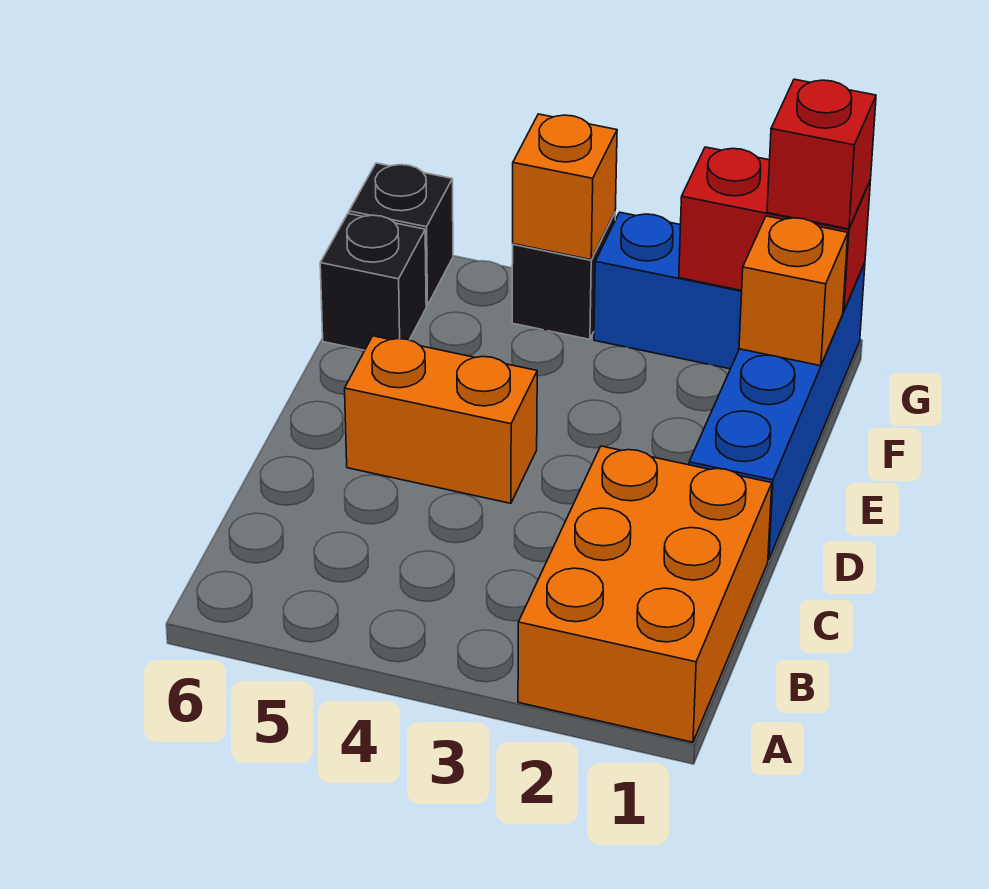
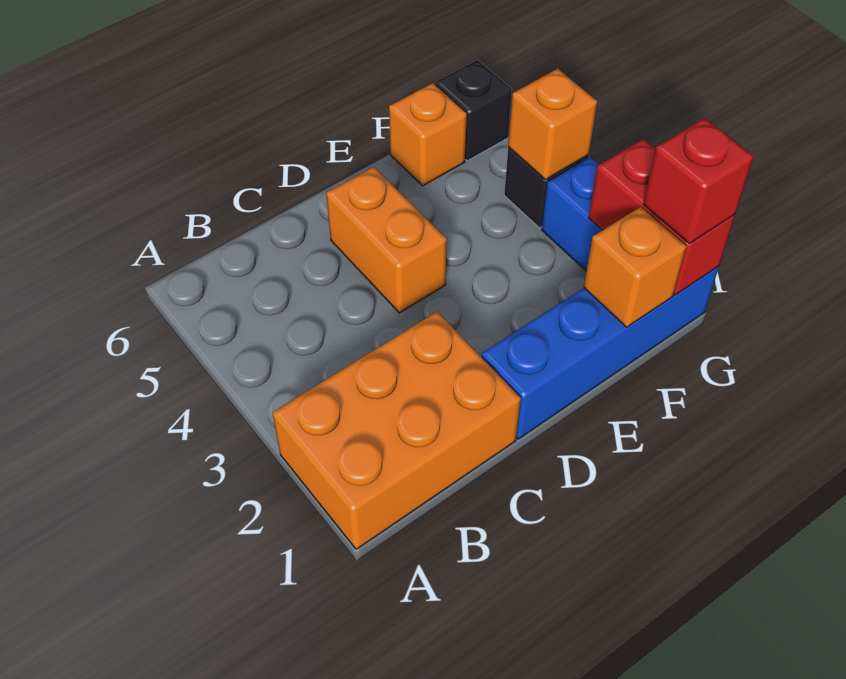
black brick F6 level 1 -> orange brick F6 level 1

